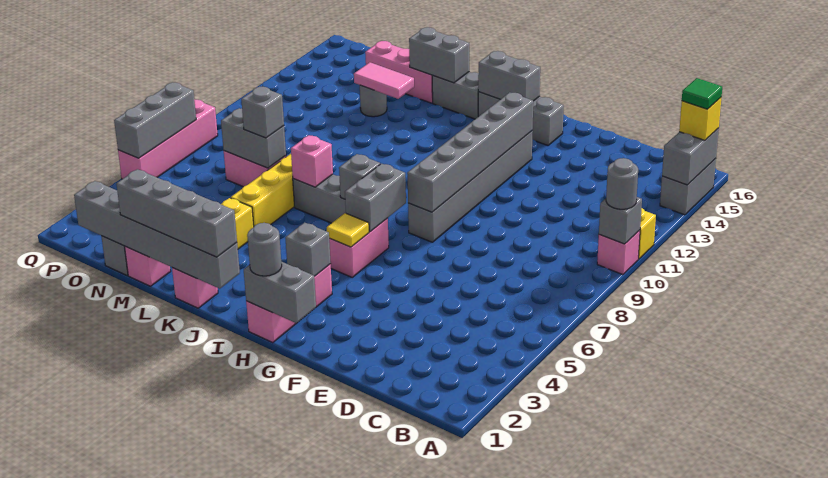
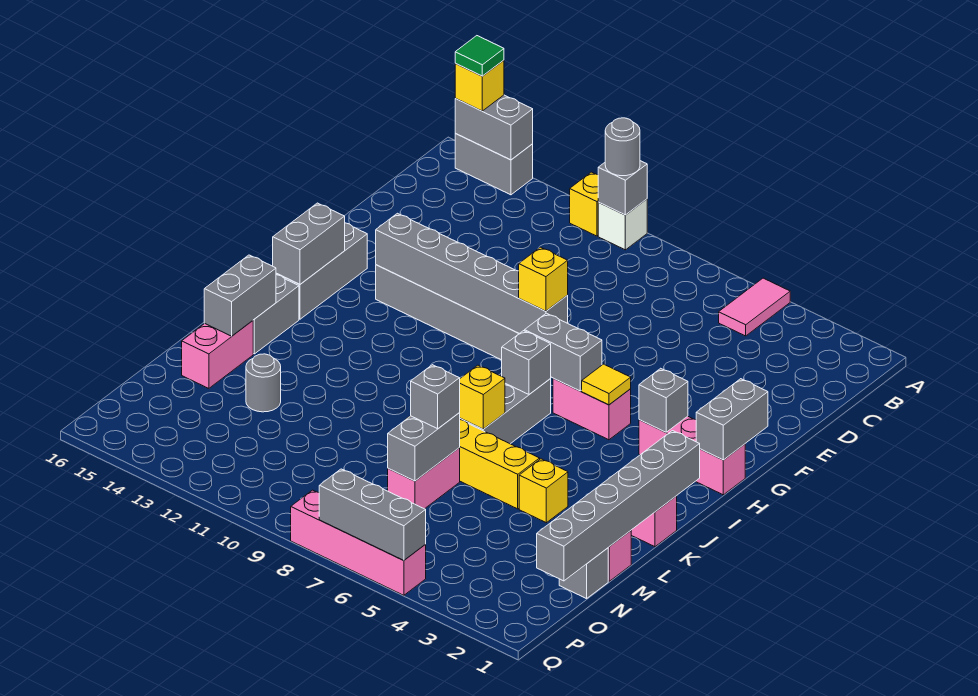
pink brick A10 level 1 -> white brick A10 level 1
none -> yellow brick G8 level 3
grey round brick H1 level 3 -> none
grey brick J1:M1 level 3 -> none
pink brick K7 level 2 -> yellow brick K7 level 2
pink tile L13:M13 level 2 -> pink tile A5:B5 level 1
pink brick L15:N15 level 1 -> pink brick L15:M15 level 1

